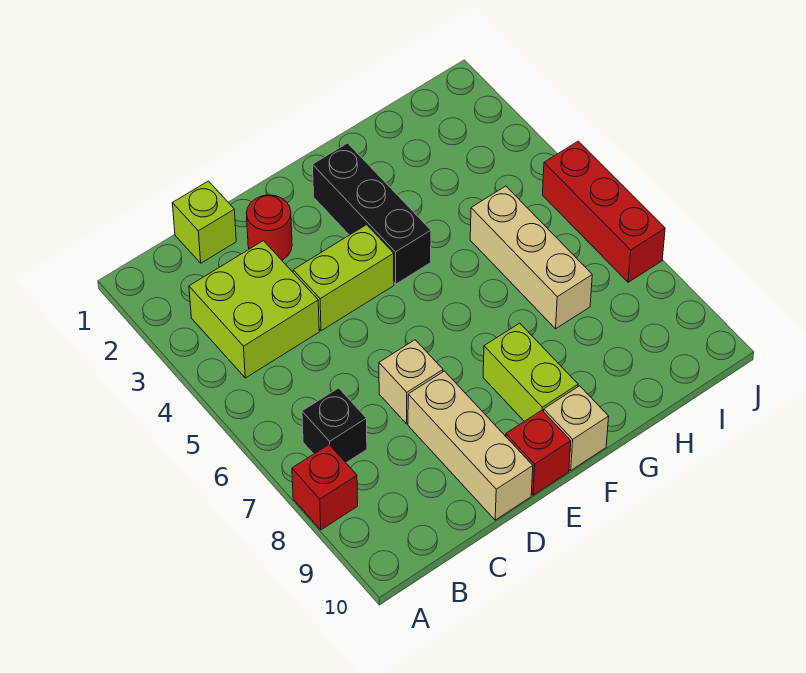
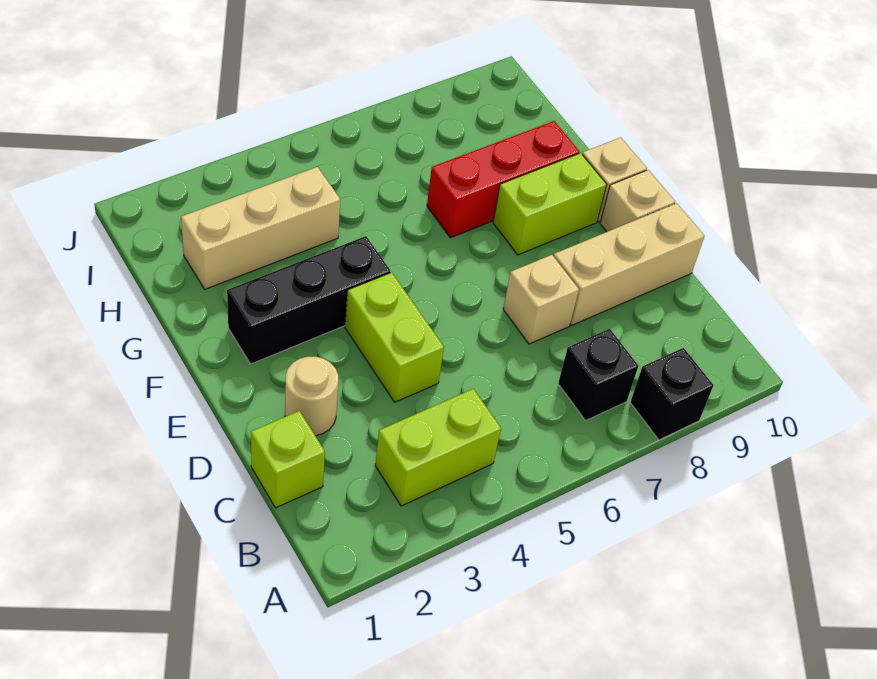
red brick A8 level 1 -> black brick A8 level 1
lime brick B3:C4 level 1 -> lime brick B3:B4 level 1
red round brick D2 level 1 -> tan round brick D2 level 1
red brick E10 level 1 -> tan brick E10 level 1
tan brick H5:H7 level 1 -> tan brick H2:H4 level 1
red brick J5:J7 level 1 -> red brick G7:G9 level 1

